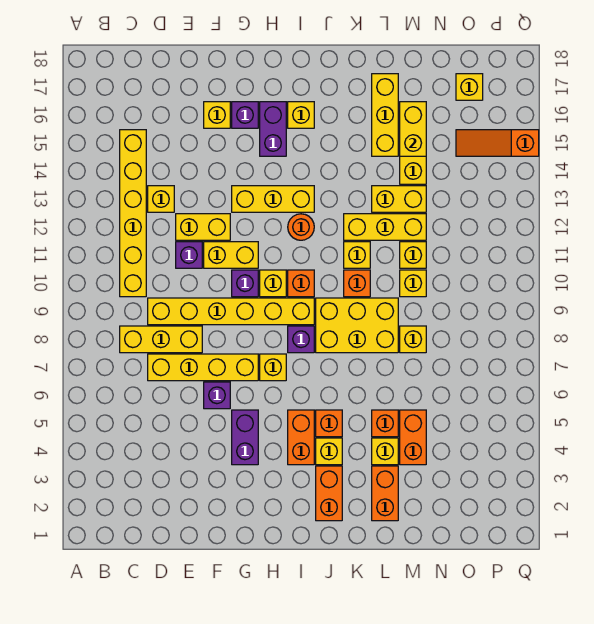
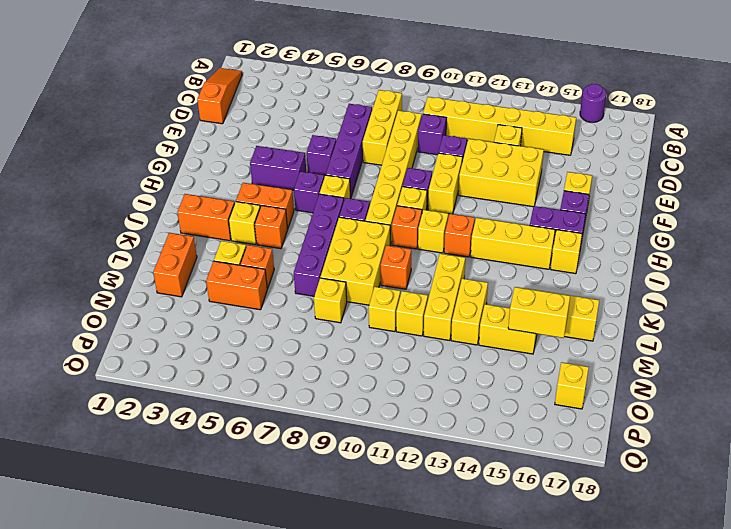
none -> purple round brick A16 level 1
yellow brick D7:G7 level 1 -> purple brick D7:G7 level 1
none -> purple brick D10 level 1
yellow brick E12:F12 level 1 -> yellow brick E12:F14 level 1
yellow brick G13:I13 level 1 -> yellow brick I13:I15 level 1
none -> purple brick H6 level 1
none -> purple brick I7:L7 level 1
orange round brick I12 level 1 -> orange brick I12 level 1
yellow brick K11 level 1 -> yellow brick I11 level 1
orange brick L2:L3 level 1 -> orange brick L2:M2 level 1
orange slope O15:Q15 level 1 top Q -> orange slope B1:D1 level 1 top D

